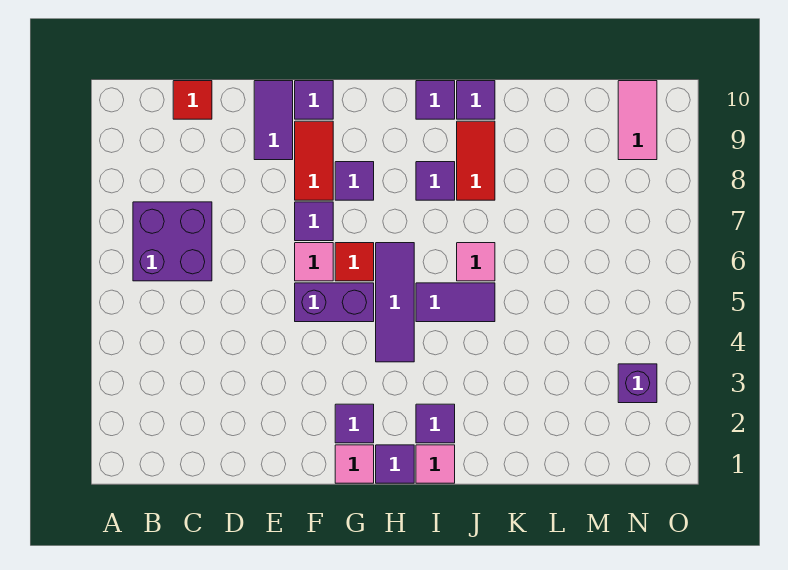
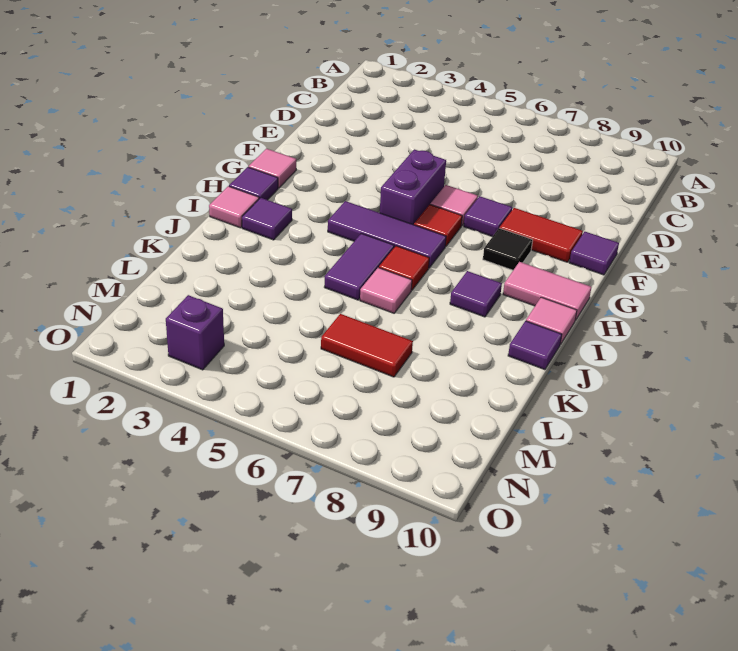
purple brick B6:C7 level 1 -> none
red tile C10 level 1 -> red tile I6 level 1
purple tile E9:E10 level 1 -> none
purple tile G2 level 1 -> none
purple tile G8 level 1 -> black tile G8 level 1
purple tile I10 level 1 -> pink tile I10 level 1
red tile J8:J9 level 1 -> red tile L6:L7 level 1
pink tile N9:N10 level 1 -> pink tile H9:H10 level 1

